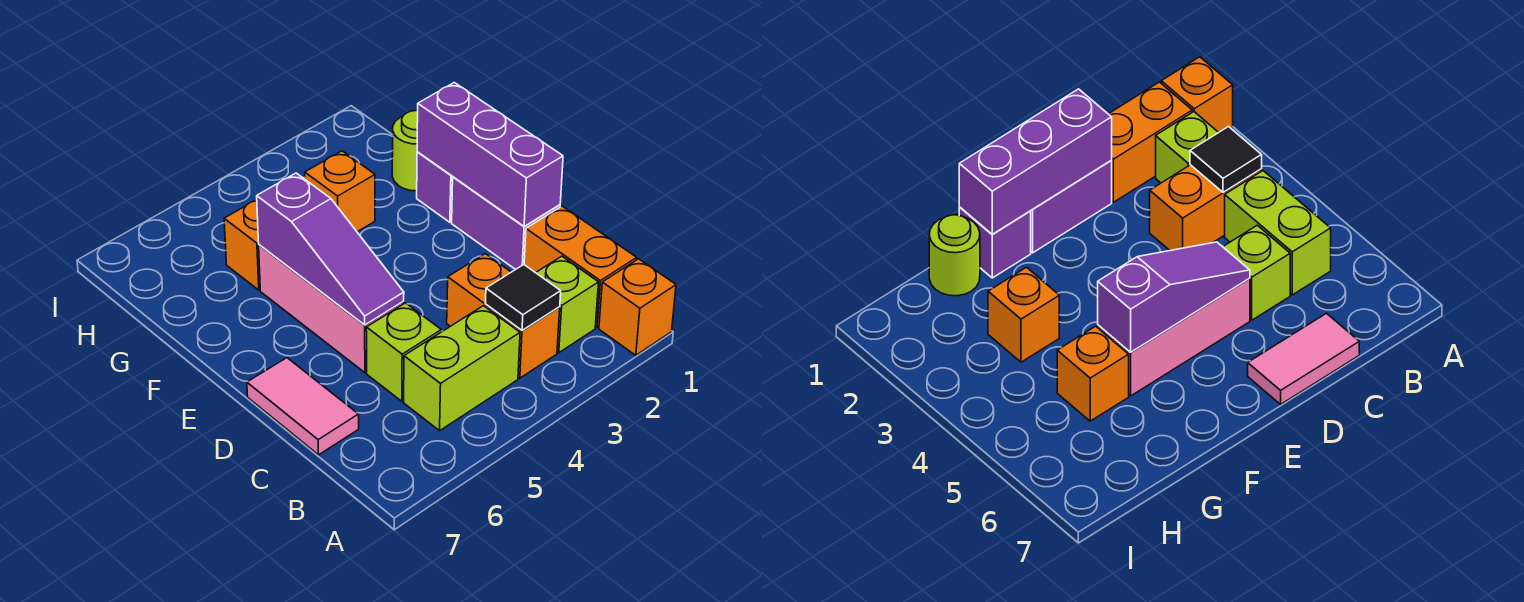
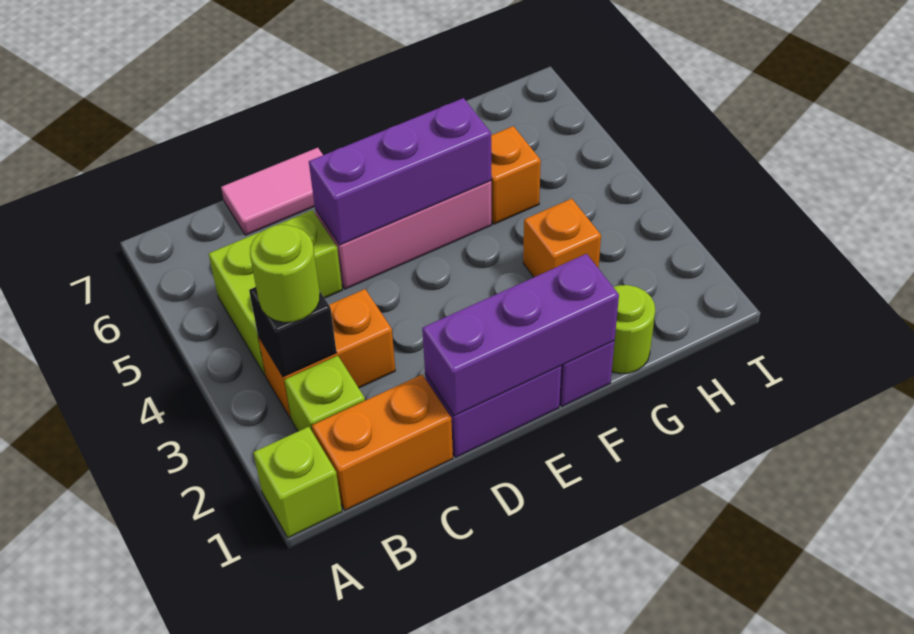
orange brick A1 level 1 -> lime brick A1 level 1
black tile B3 level 2 -> black brick B3 level 2
none -> lime round brick B3 level 3
purple slope D5:F5 level 2 top F -> purple brick D5:F5 level 2

